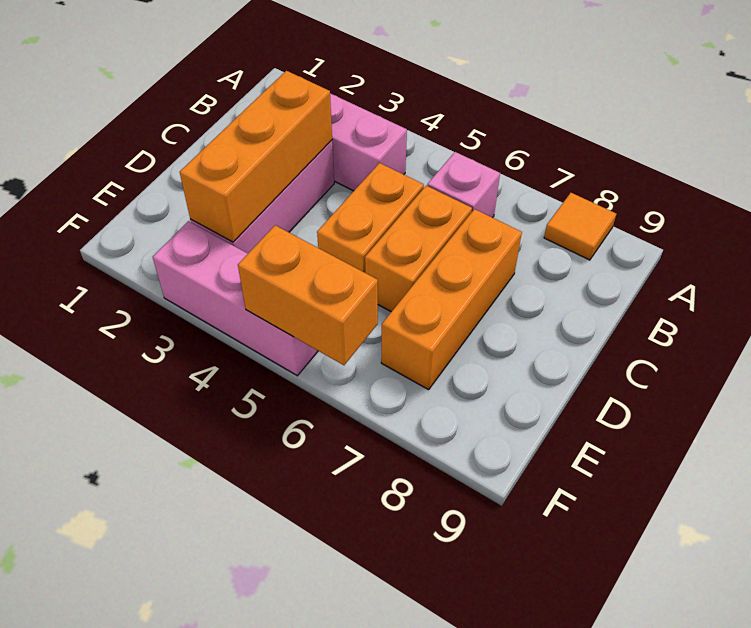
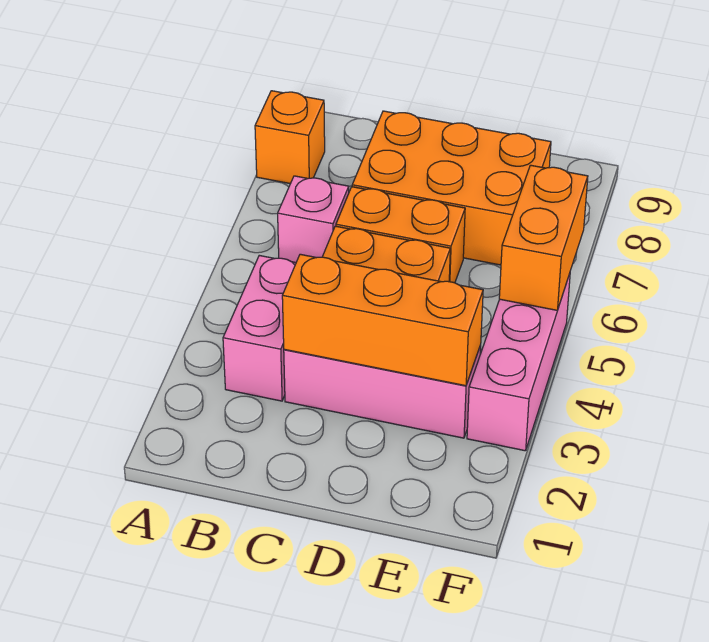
orange tile A8 level 1 -> orange brick A8 level 1
orange brick C7:E7 level 1 -> orange brick C7:E8 level 1

